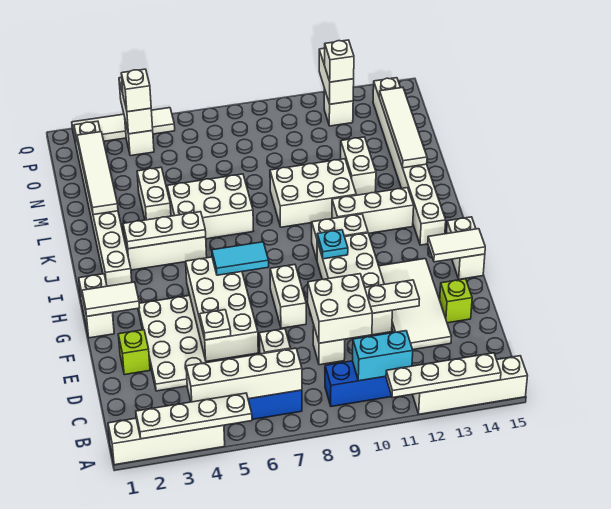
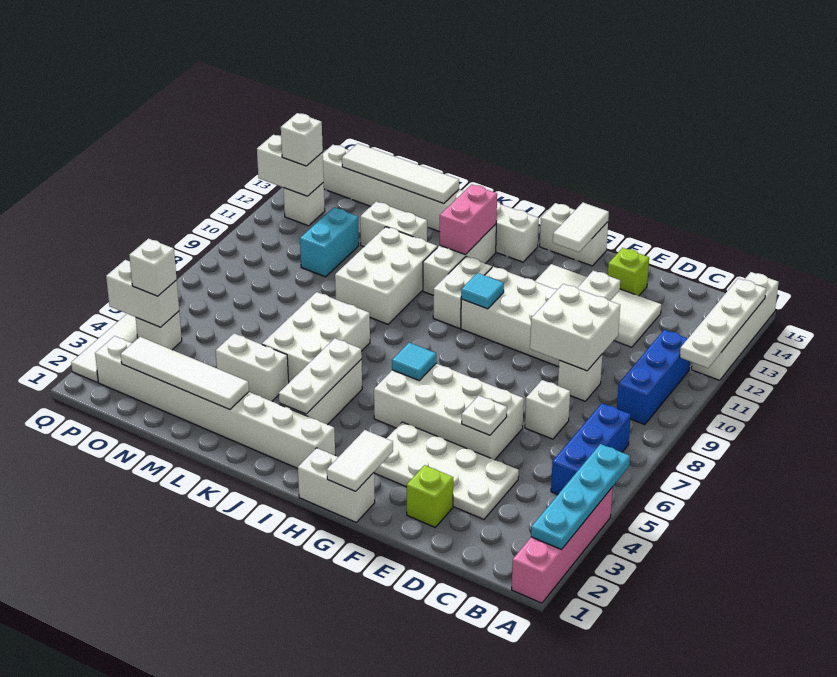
white brick A1:A4 level 1 -> pink brick A1:A4 level 1
white plate A2:A5 level 2 -> cyan plate A2:A5 level 2
white brick B4:B7 level 2 -> none
cyan brick B10:B11 level 2 -> cyan brick N10:N11 level 1
white brick F8:G8 level 1 -> none
cyan tile H6:H7 level 2 -> cyan tile H6 level 2
cyan plate H10 level 2 -> cyan tile H10 level 2
none -> pink brick J12:J13 level 2

